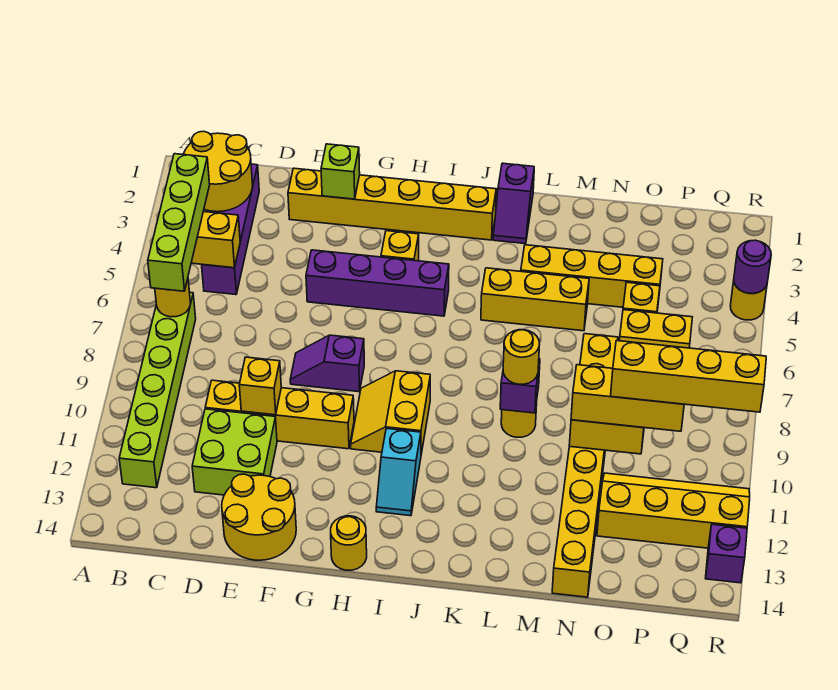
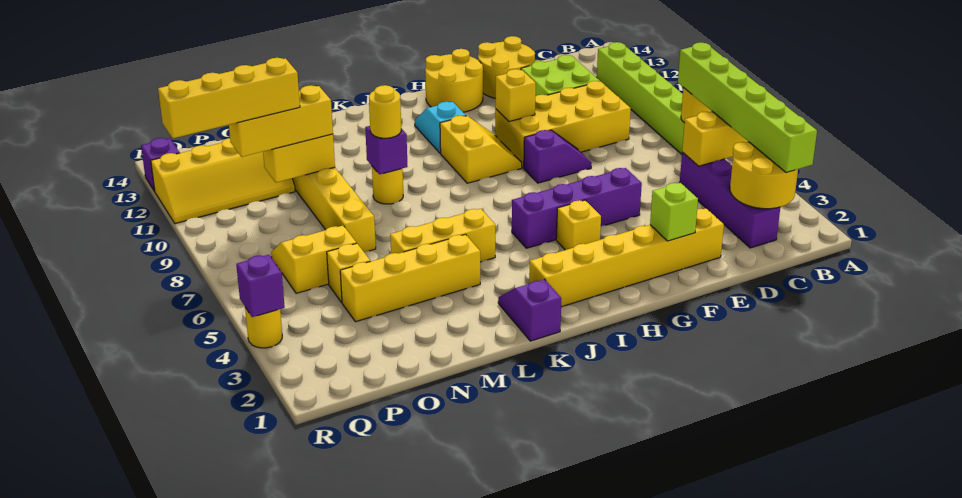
lime brick B4:B7 level 3 -> lime brick B2:B7 level 3
yellow brick D10:G10 level 1 -> yellow brick D9:G10 level 1
yellow brick E10 level 2 -> yellow brick G10 level 2
yellow round brick H14 level 1 -> yellow round brick G13:H14 level 1
purple round brick R4 level 2 -> purple brick R4 level 2

